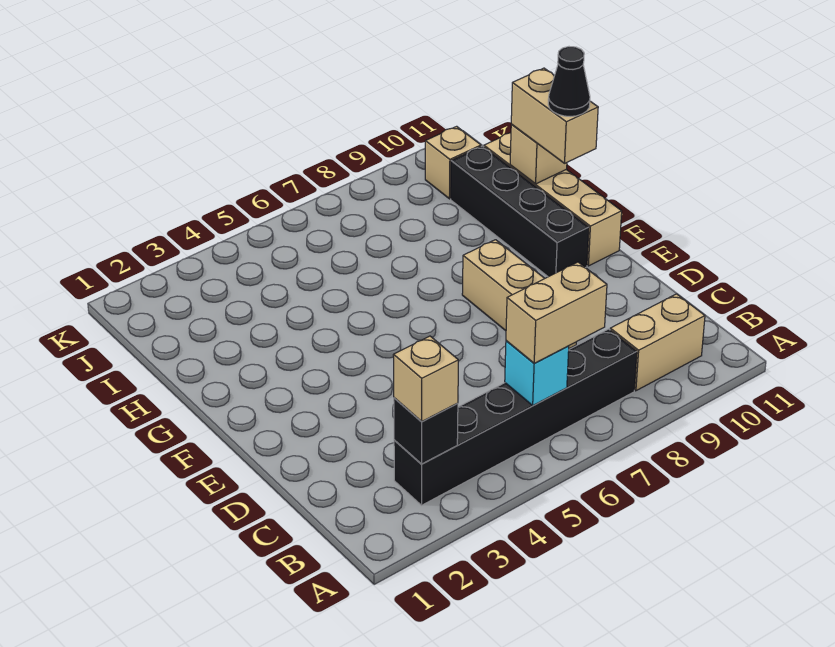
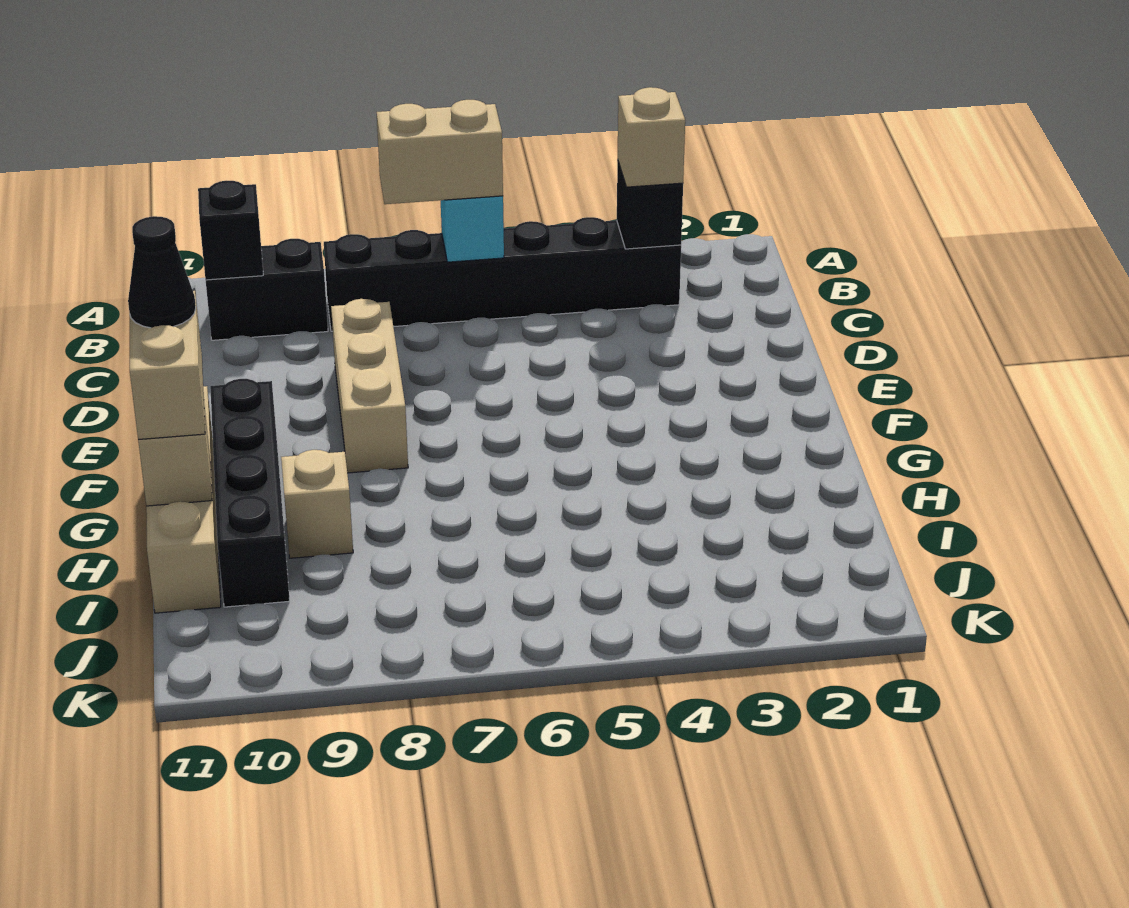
tan brick B9:B10 level 1 -> black brick B9:B10 level 1
none -> black brick B10 level 2
tan brick J10 level 1 -> tan brick H9 level 1

